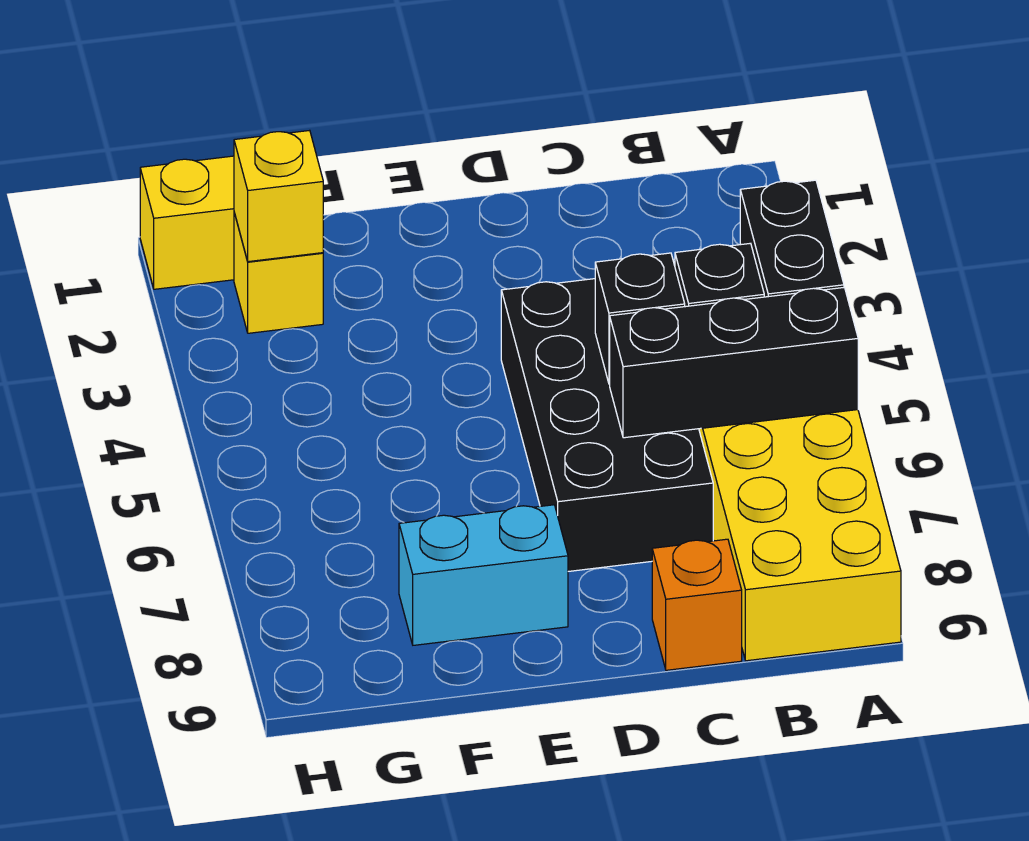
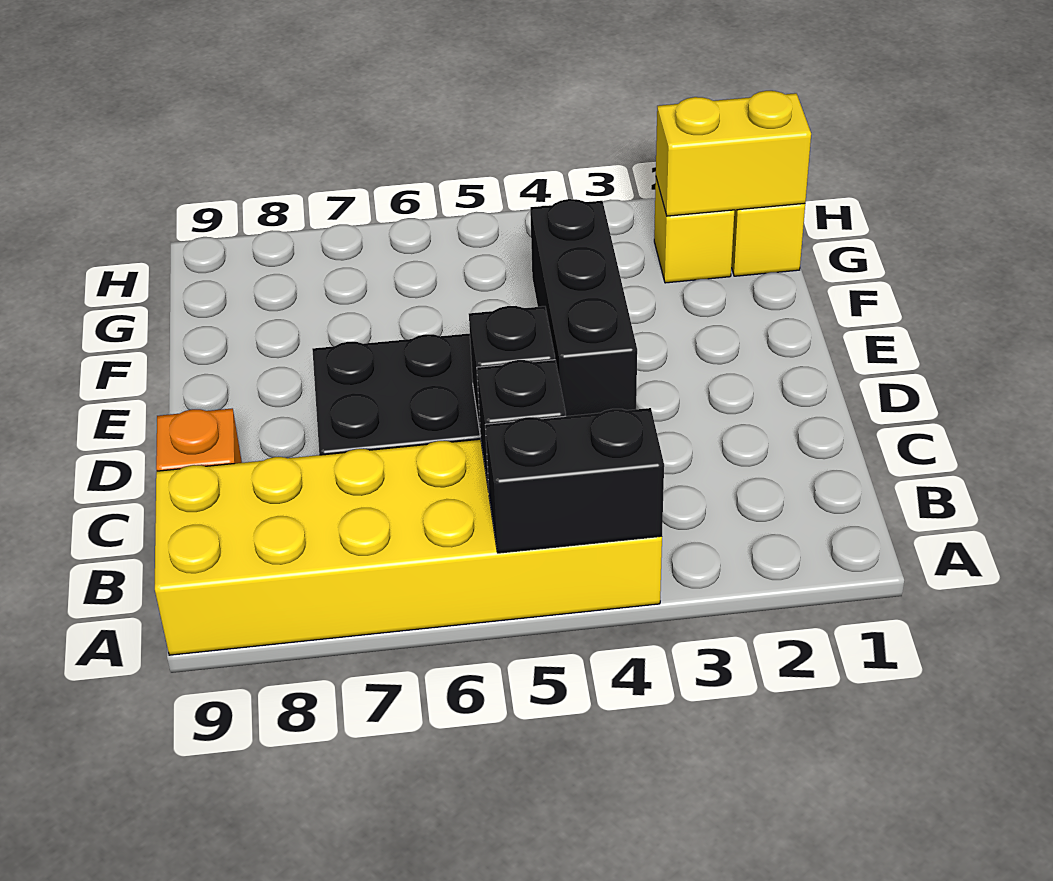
black brick A6:C6 level 2 -> black brick C4:E4 level 2
cyan brick E8:F8 level 1 -> none
yellow brick G2 level 2 -> yellow brick G1:G2 level 2

